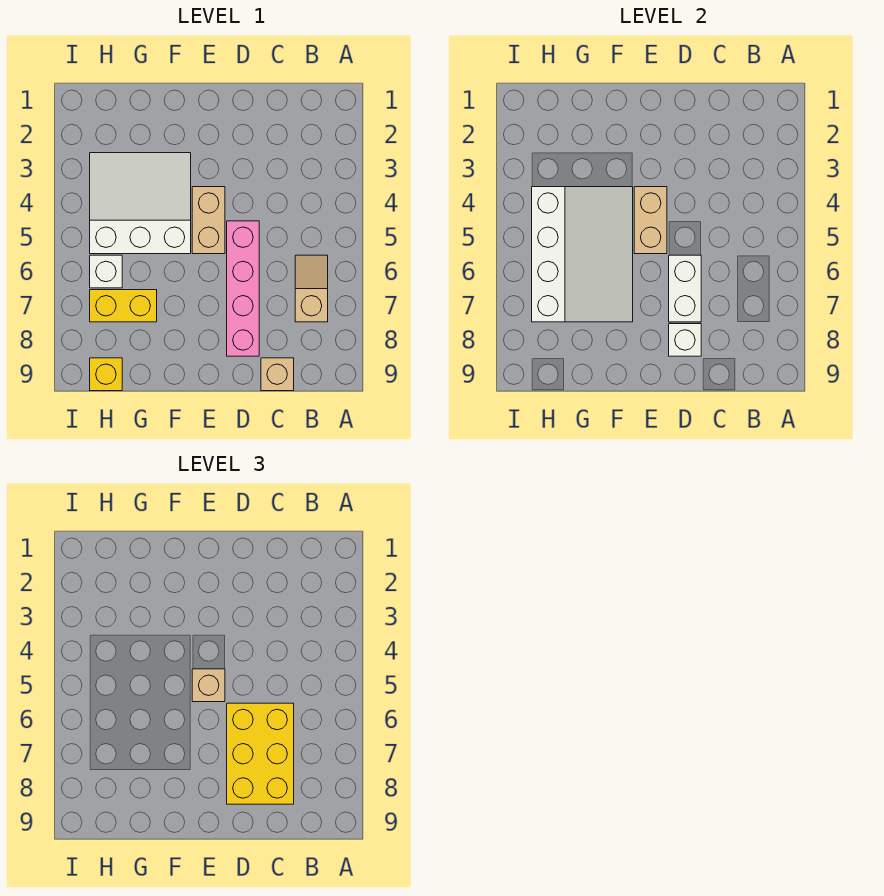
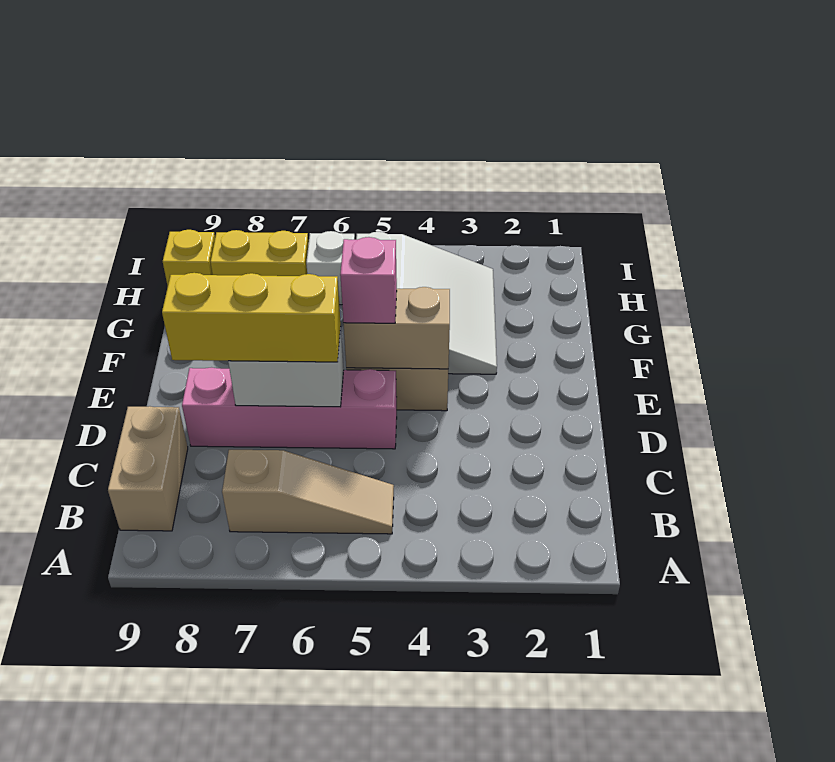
tan slope B6:B7 level 1 top 7 -> tan slope B5:B7 level 1 top 7
yellow brick C6:D8 level 3 -> yellow brick D6:D8 level 3
tan brick C9 level 1 -> tan brick B9:C9 level 1
white brick D8 level 2 -> none
tan brick E5 level 3 -> pink brick E5 level 3
white slope F4:H7 level 2 top H -> none
yellow brick G7:H7 level 1 -> yellow brick H7:H8 level 1

